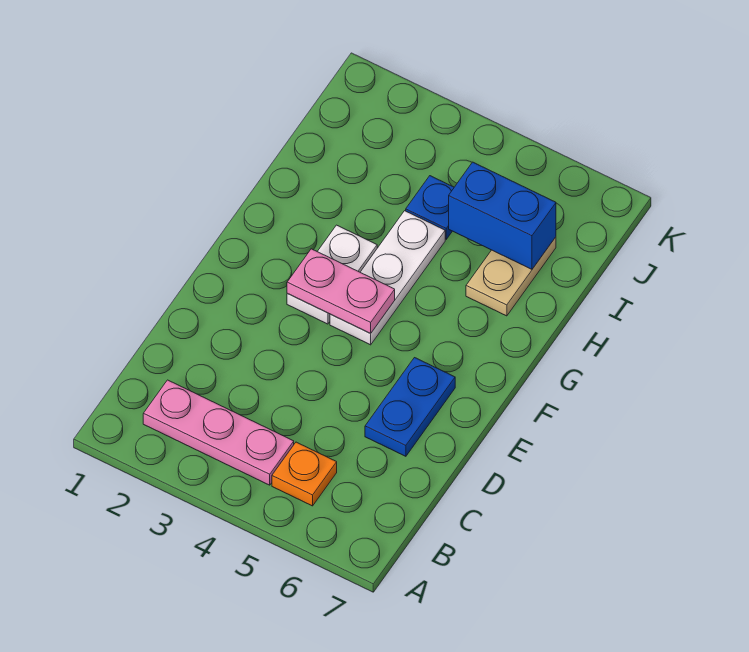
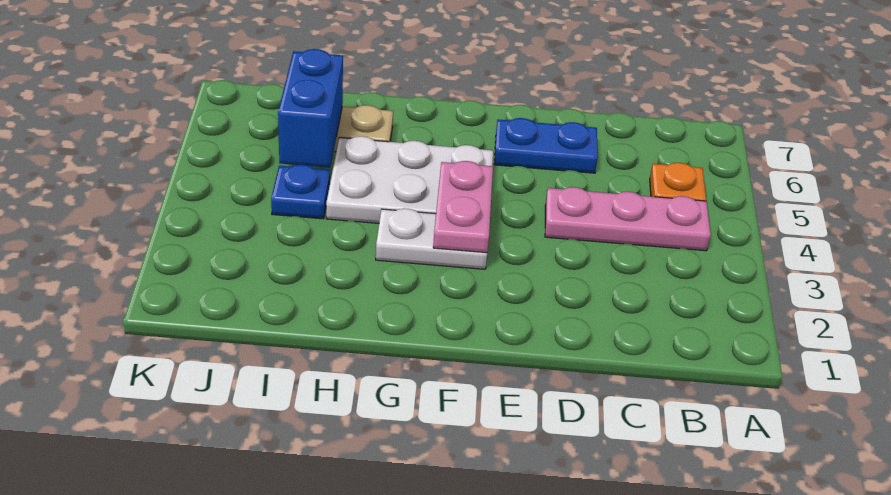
pink plate B2:B4 level 1 -> pink plate B4:D4 level 1
white plate F4:H4 level 1 -> white plate F4:H5 level 1

